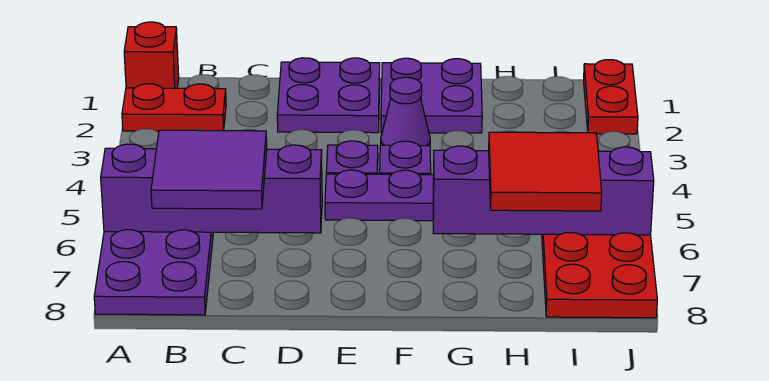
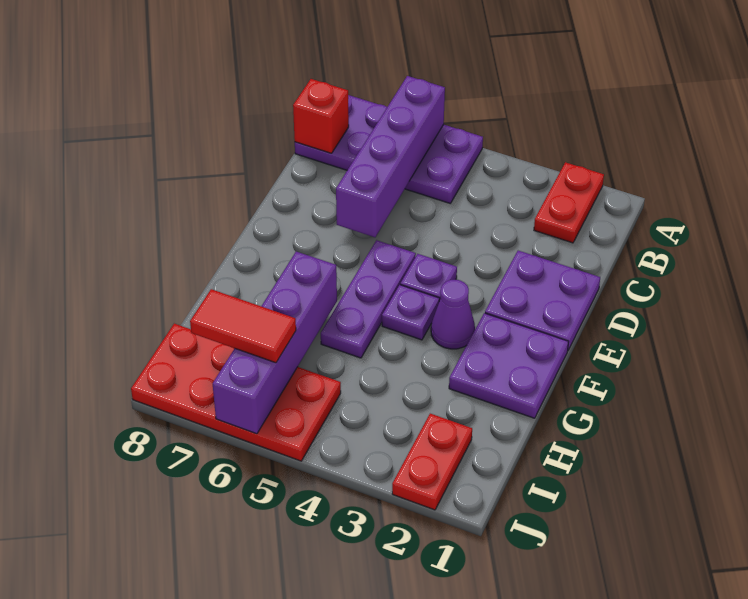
red brick A1 level 1 -> red brick B8 level 2
purple tile B6:C7 level 3 -> none
red tile H6:I7 level 3 -> red tile I6:I7 level 3
red plate J1:J2 level 1 -> red plate I2:J2 level 1

